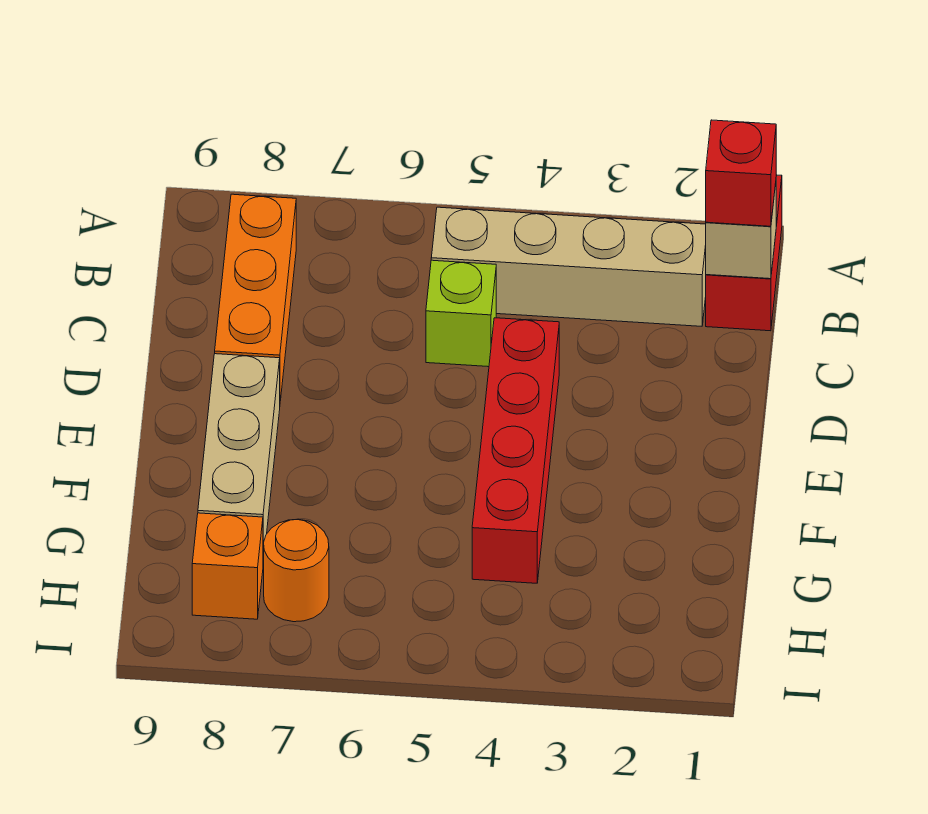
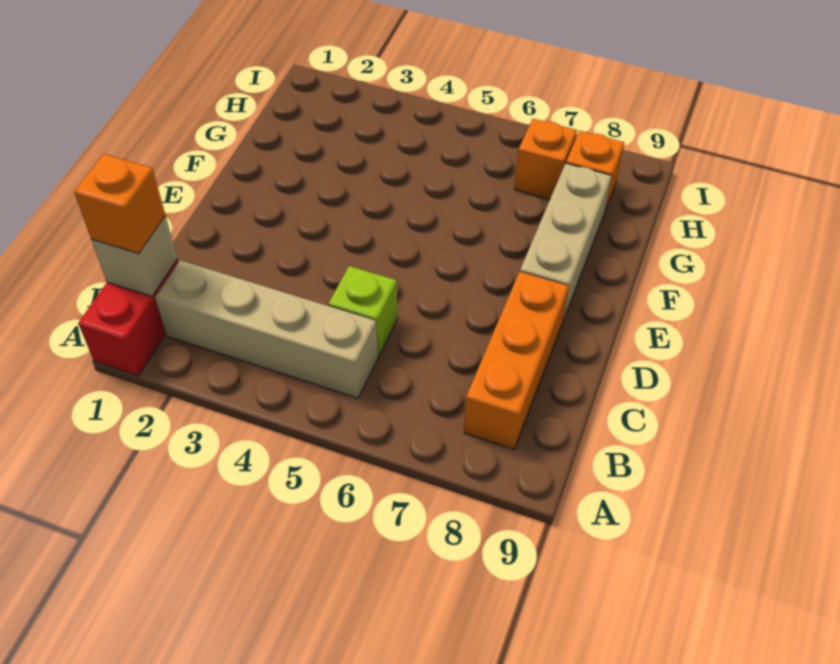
red brick B1 level 3 -> orange brick B1 level 3
red brick D4:G4 level 1 -> none
orange round brick H7 level 1 -> orange brick H7 level 1

